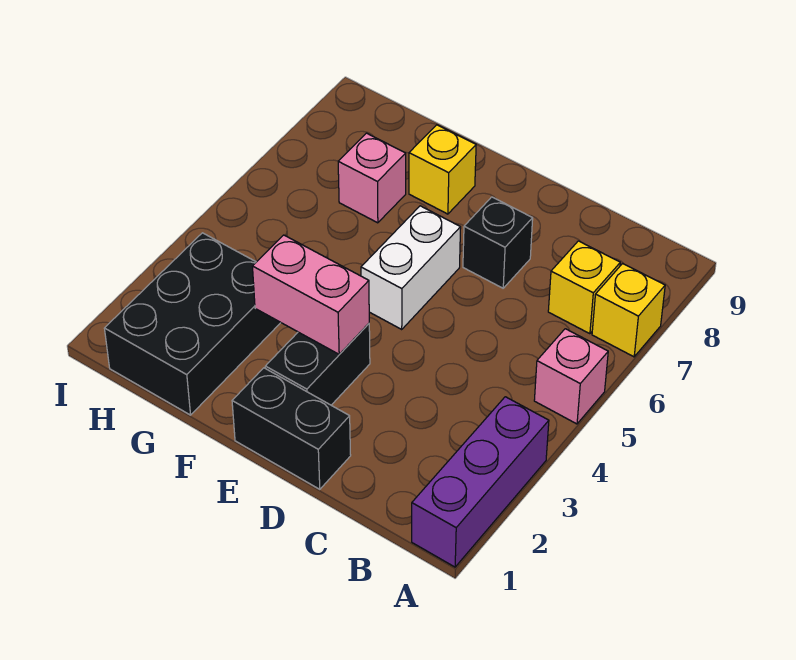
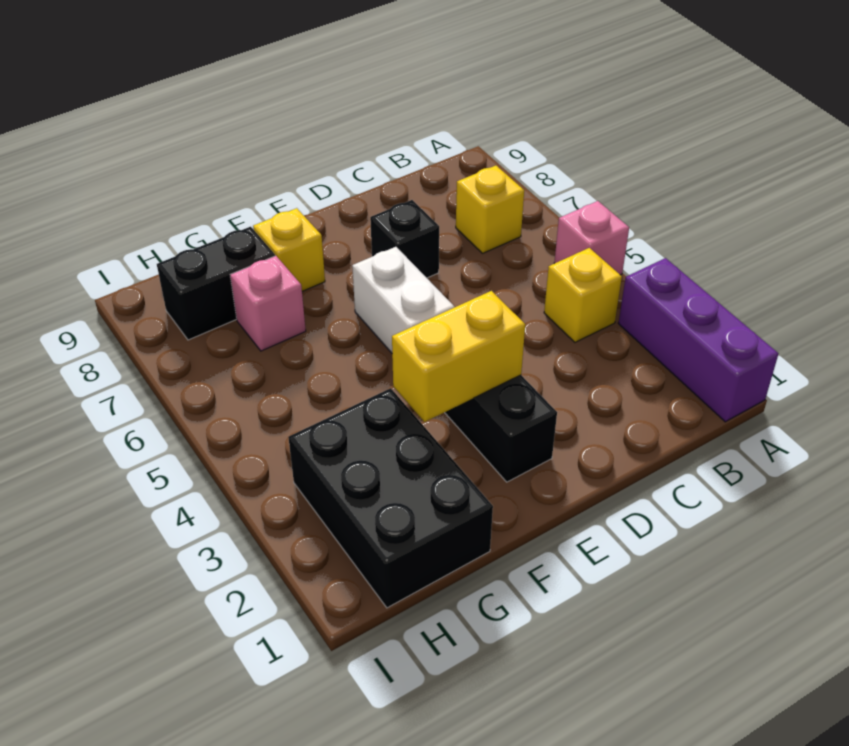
yellow brick A7 level 1 -> yellow brick B4 level 1
black brick D1:E1 level 1 -> black brick G8:H8 level 1
pink brick E3:F3 level 2 -> yellow brick E3:F3 level 2

